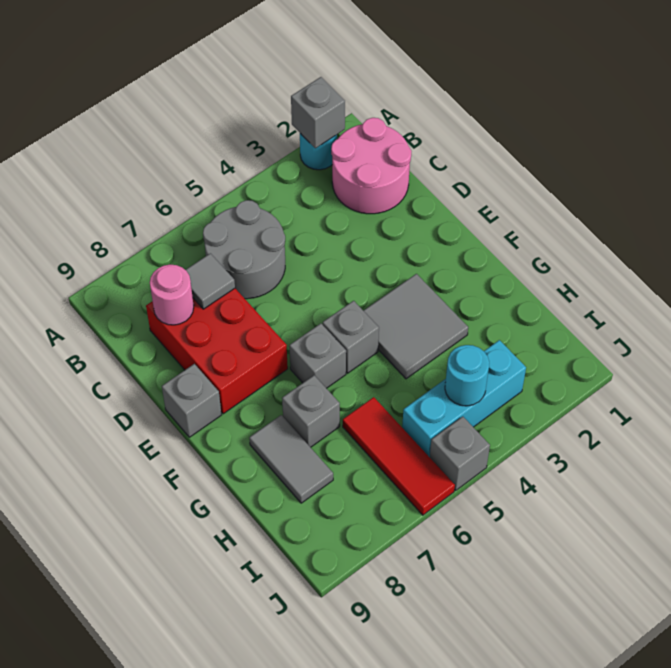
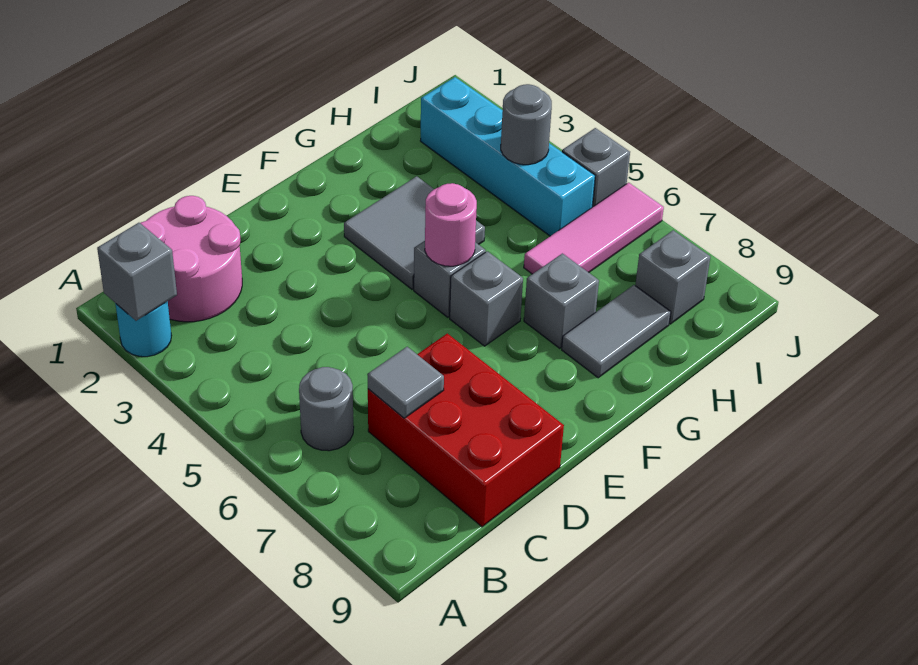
grey round brick B5:C6 level 1 -> grey round brick B6 level 1
red brick C7:E8 level 1 -> red brick C7:D9 level 1
pink round brick C8 level 2 -> pink round brick F5 level 2
grey brick E9 level 1 -> grey brick I8 level 1
red tile H6:J6 level 1 -> pink tile H6:J6 level 1
cyan brick I3:I5 level 1 -> cyan brick I2:I5 level 1
cyan round brick I4 level 2 -> grey round brick I4 level 2

